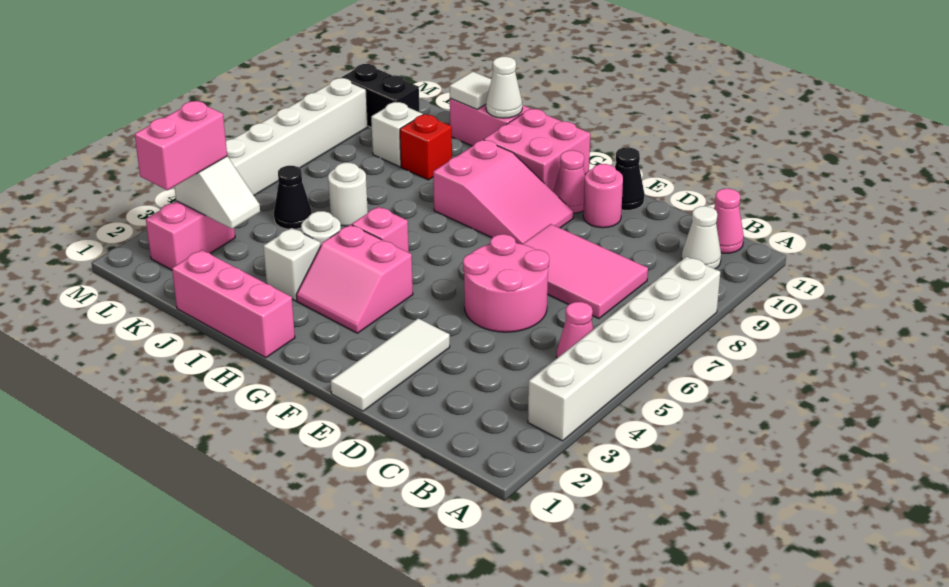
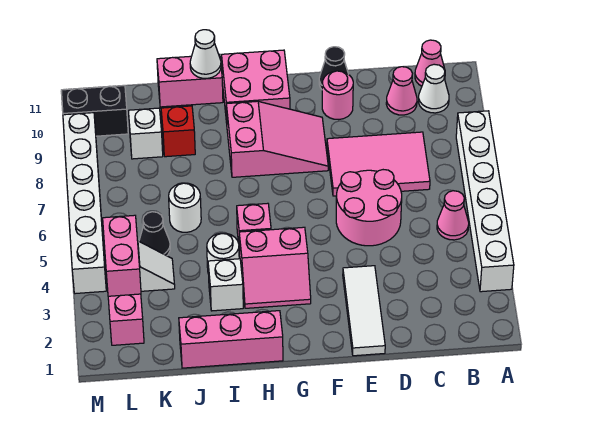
pink cone F10 level 1 -> pink cone C10 level 1
white tile J11 level 2 -> none

